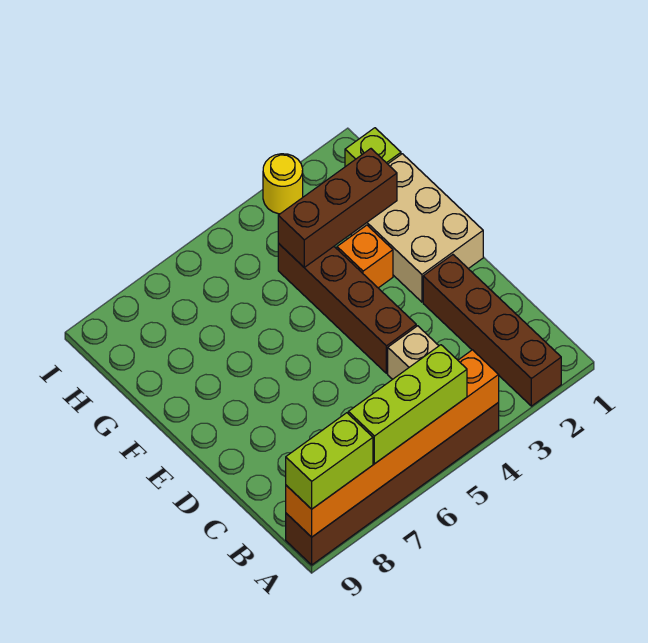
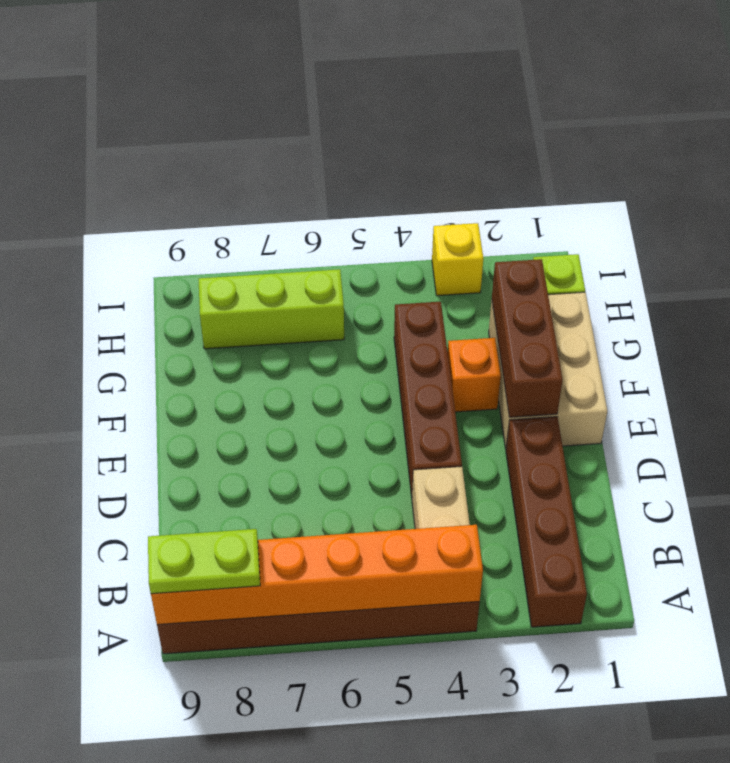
lime brick A5:A7 level 3 -> lime brick H6:H8 level 1
lime brick A8:A9 level 3 -> lime plate A8:A9 level 3
brown brick G2:G4 level 2 -> brown brick E2:G2 level 2
yellow round brick I3 level 1 -> yellow brick I3 level 1

